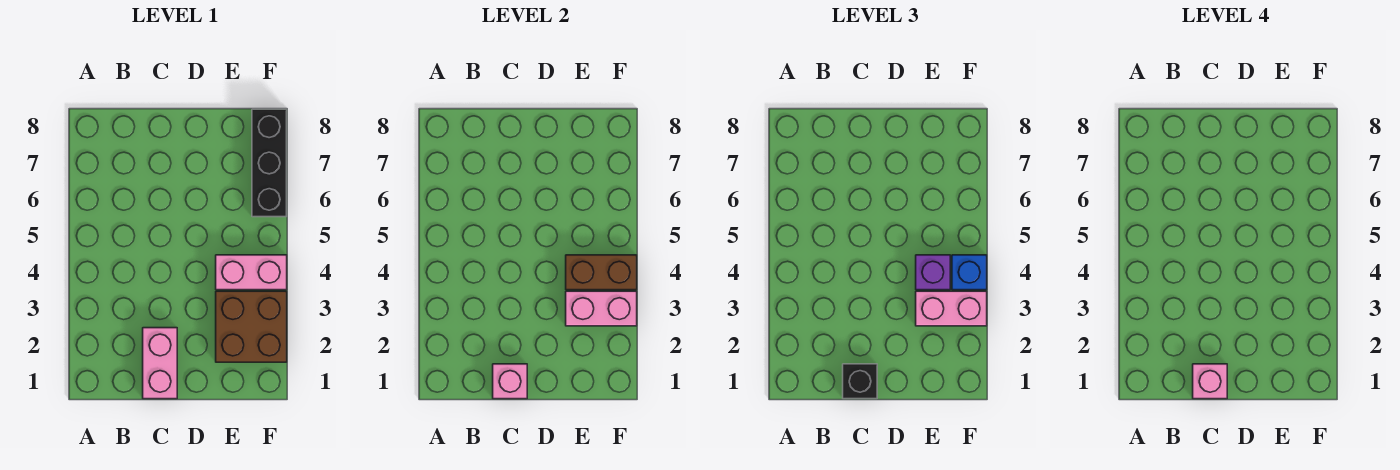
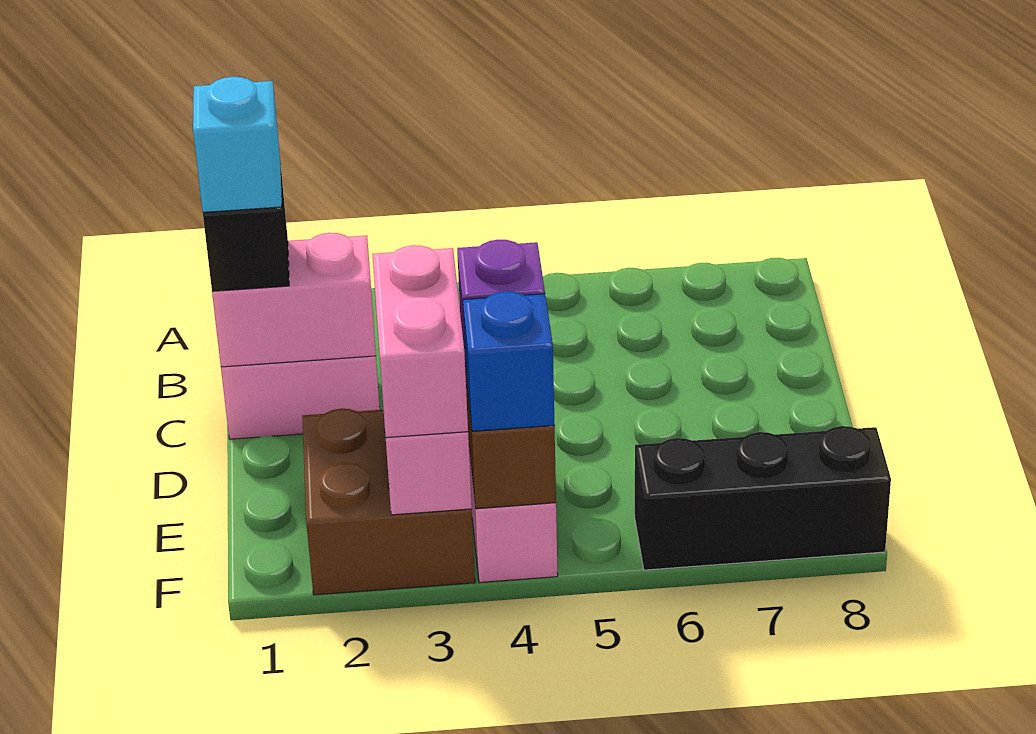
pink brick C1 level 2 -> pink brick C1:C2 level 2
pink brick C1 level 4 -> cyan brick C1 level 4

